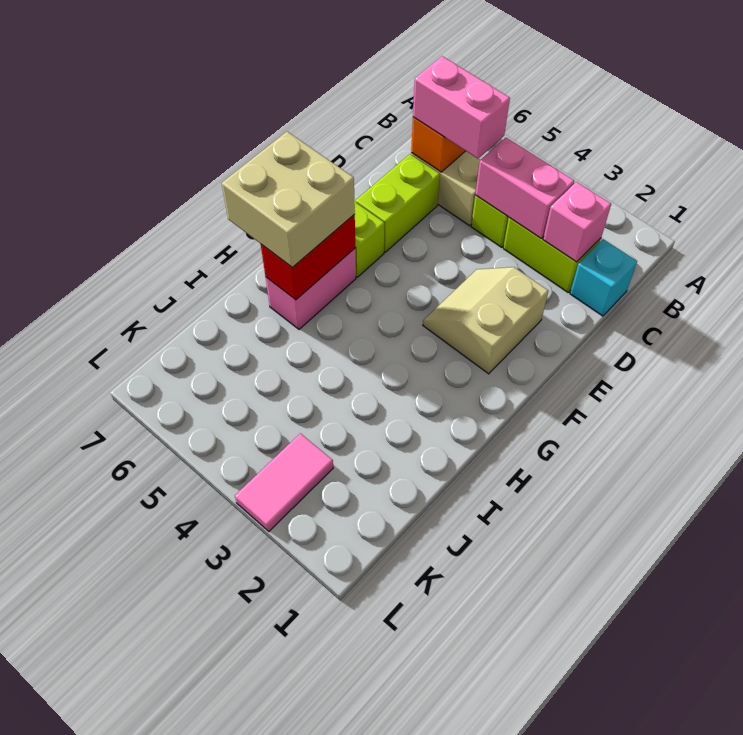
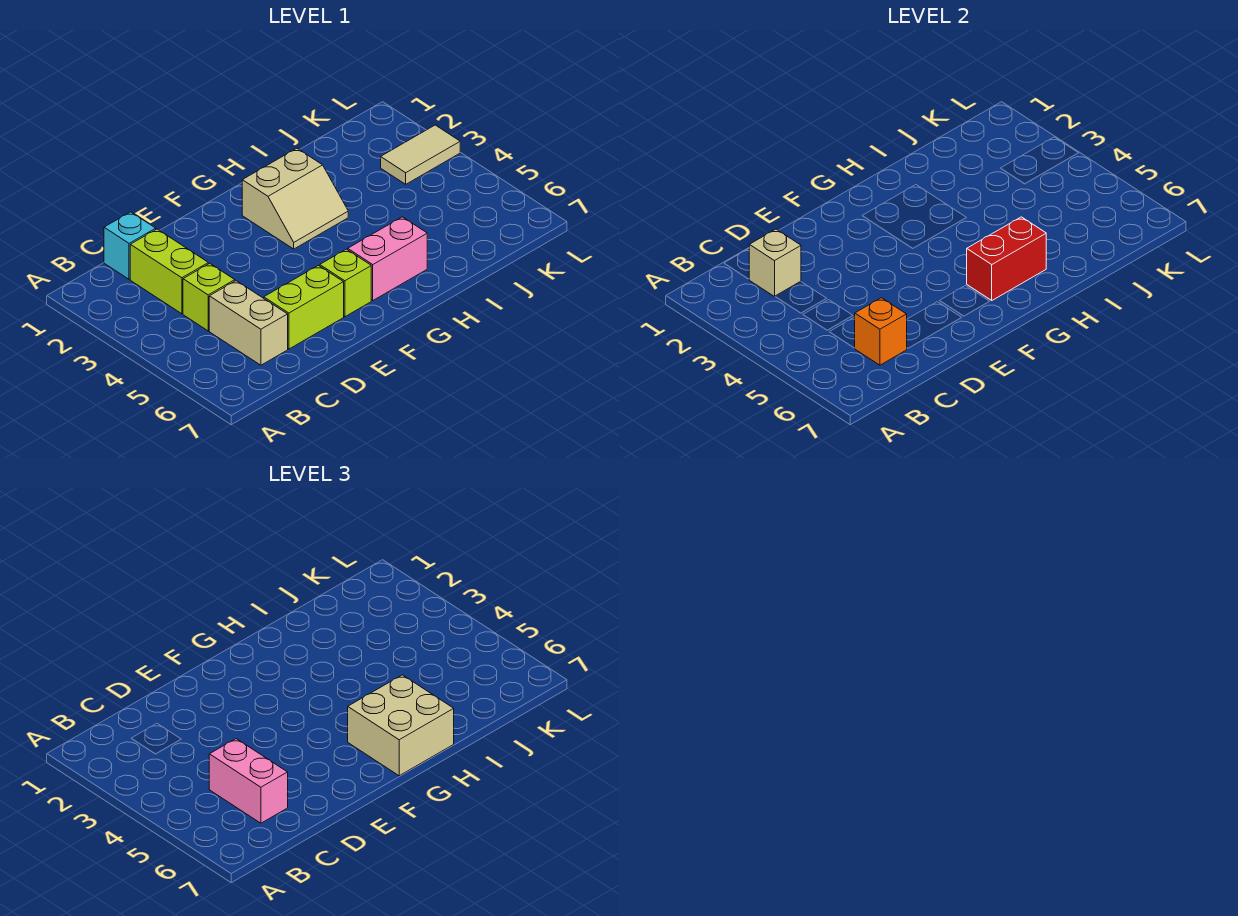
pink brick C2 level 2 -> tan brick C2 level 2
pink brick C3:C4 level 2 -> none
tan slope E2:F3 level 1 top 2 -> tan slope G2:H3 level 1 top 2
pink tile K3:L3 level 1 -> tan tile K3:L3 level 1

